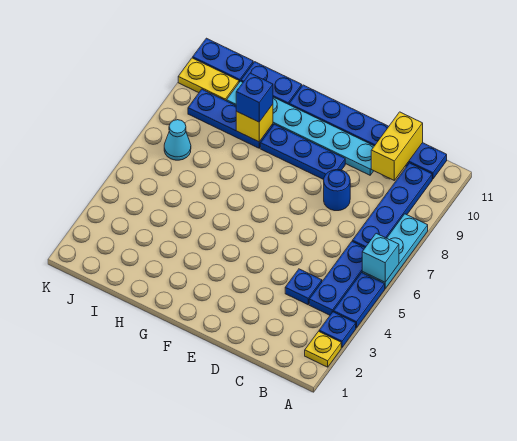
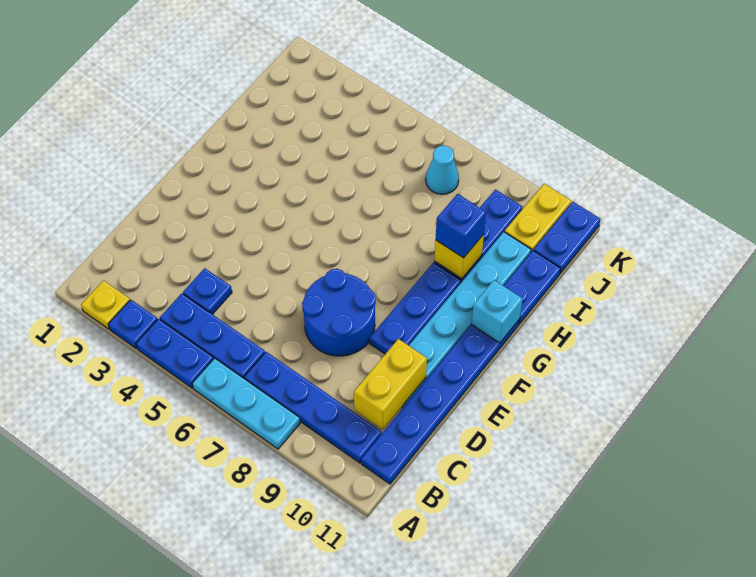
cyan brick A6 level 2 -> cyan brick G11 level 2
yellow brick C10:C11 level 2 -> yellow brick C10:D10 level 2
blue round brick D8 level 1 -> blue round brick D7:E8 level 1

